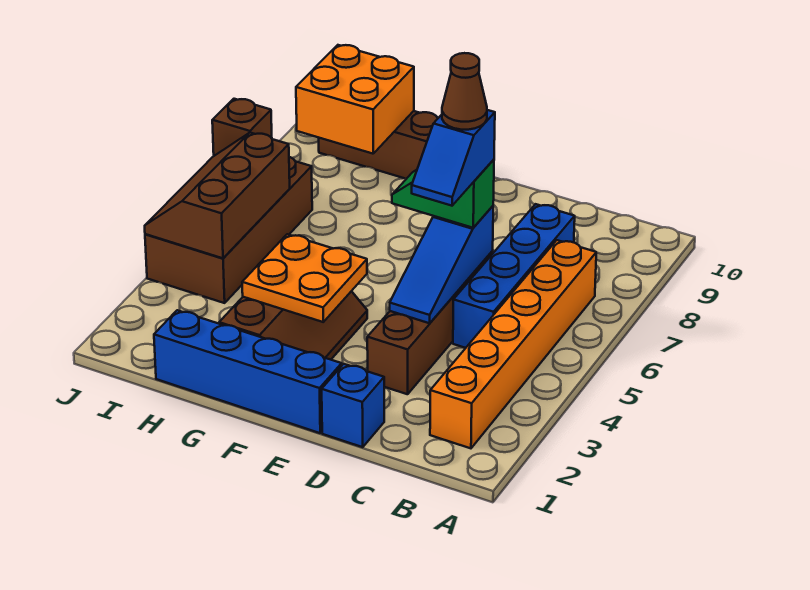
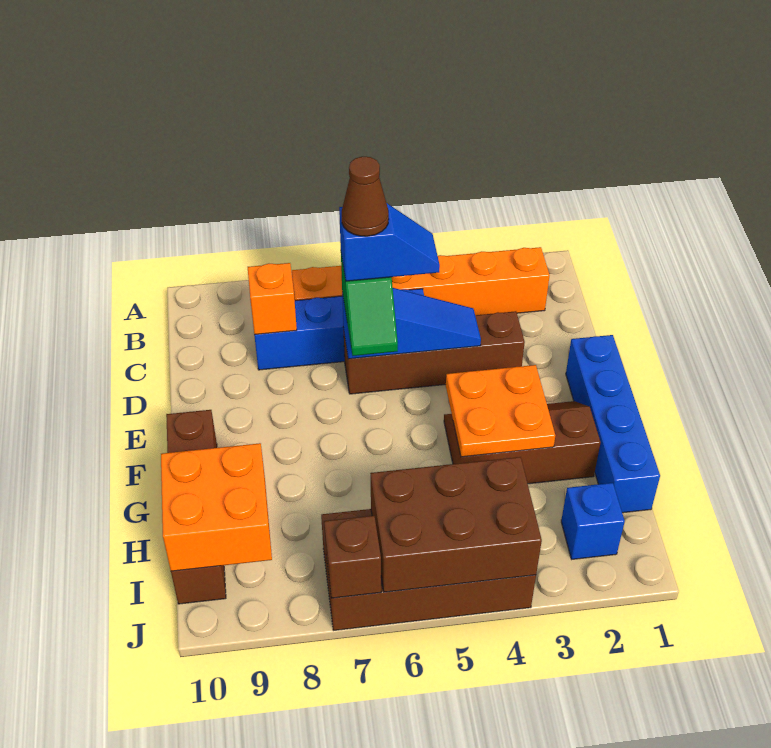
none -> orange brick C8 level 2
blue brick D1 level 1 -> blue brick I2 level 1
brown slope I4:J6 level 2 top I -> brown brick I4:J6 level 2

